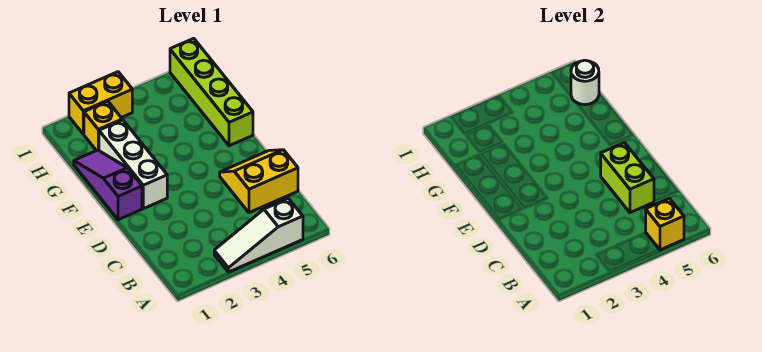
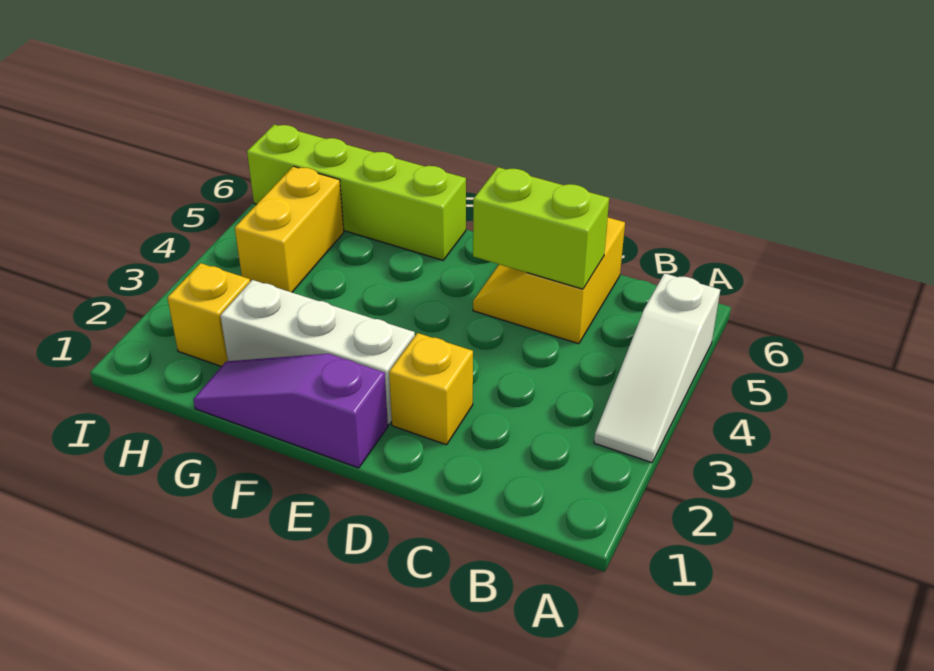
yellow brick A5 level 2 -> yellow brick D2 level 1
white round brick H6 level 2 -> none
yellow brick I2:I3 level 1 -> yellow brick H4:H5 level 1

